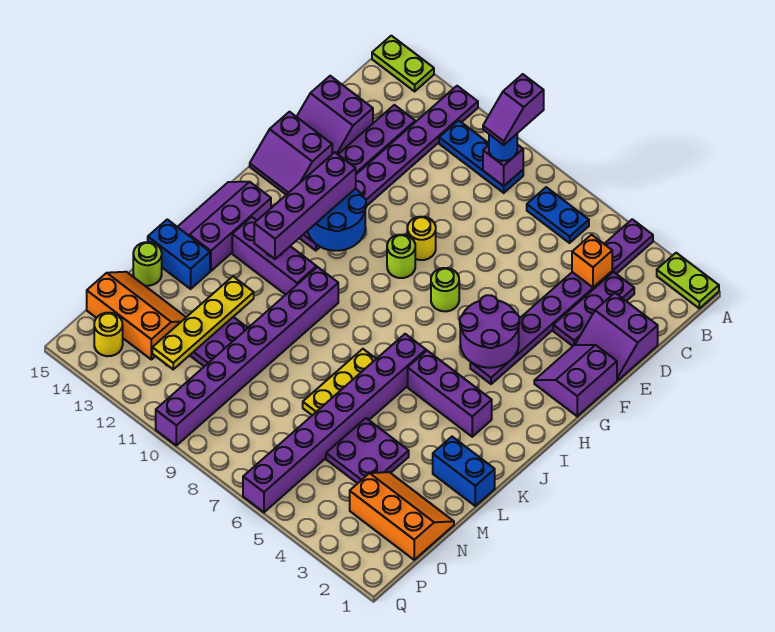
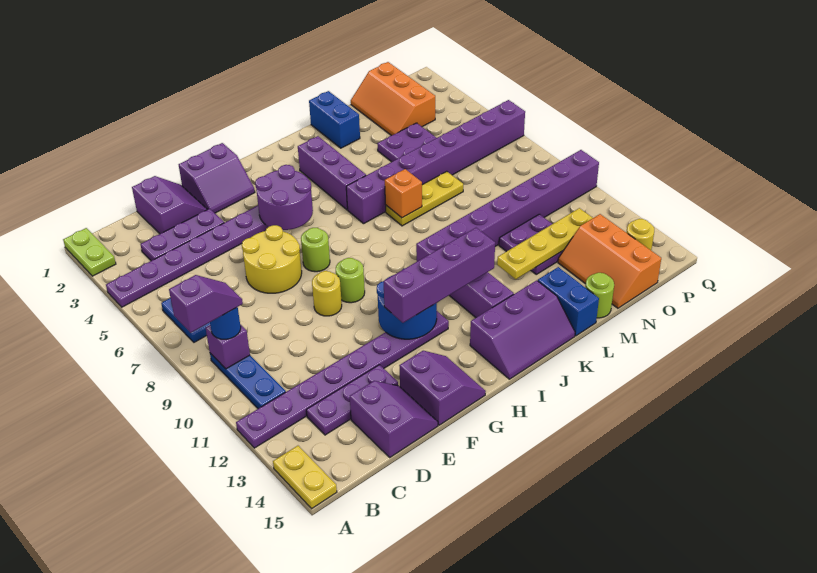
lime plate A14:A15 level 1 -> yellow plate A14:A15 level 1
orange brick C4 level 2 -> orange brick K7 level 2
none -> yellow round brick E6:F7 level 1

